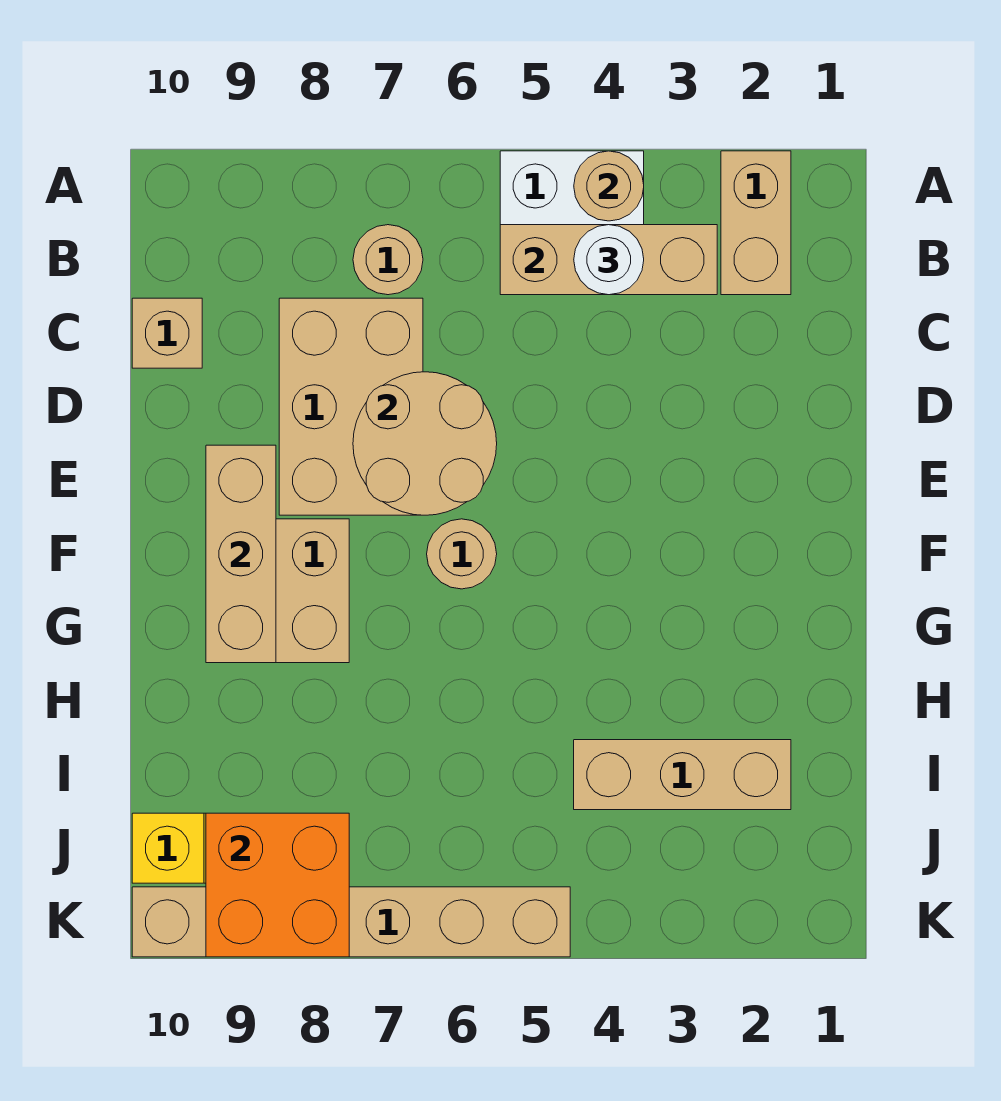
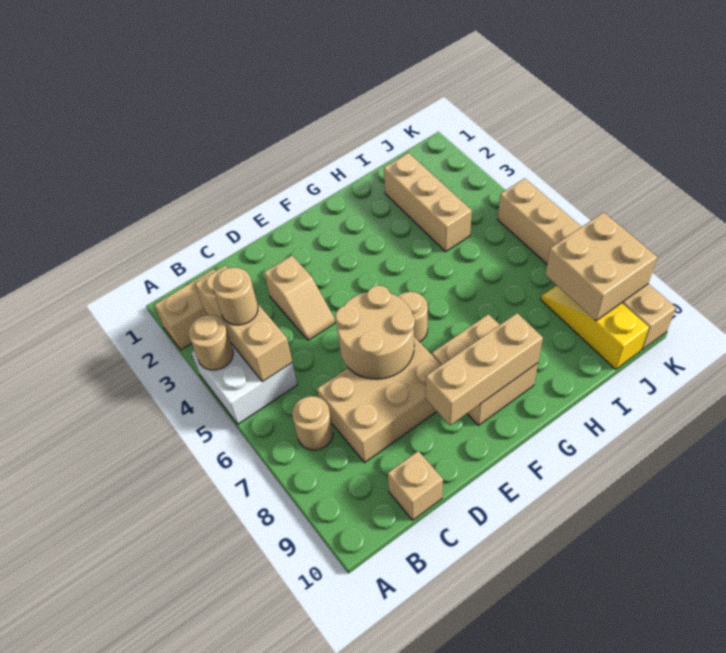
white round brick B4 level 3 -> tan round brick B4 level 3
none -> tan slope D3:D4 level 1 top 3
orange brick J8:K9 level 2 -> tan brick J8:K9 level 2

